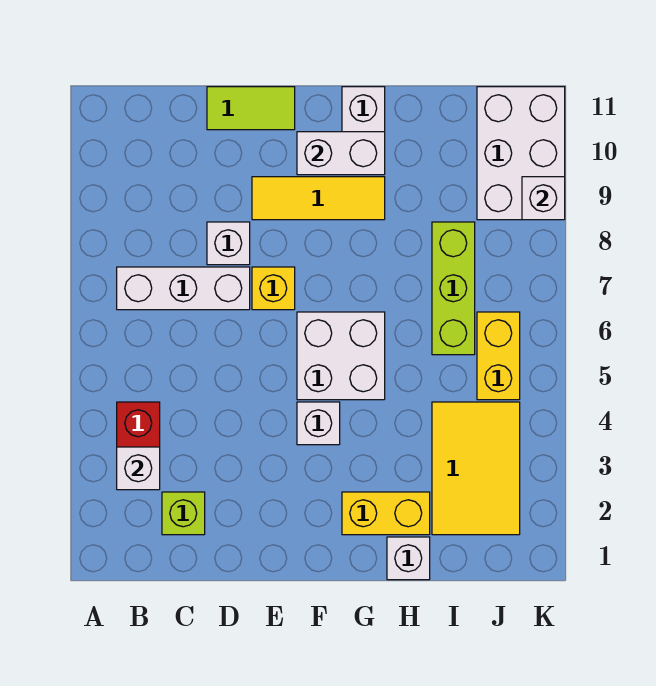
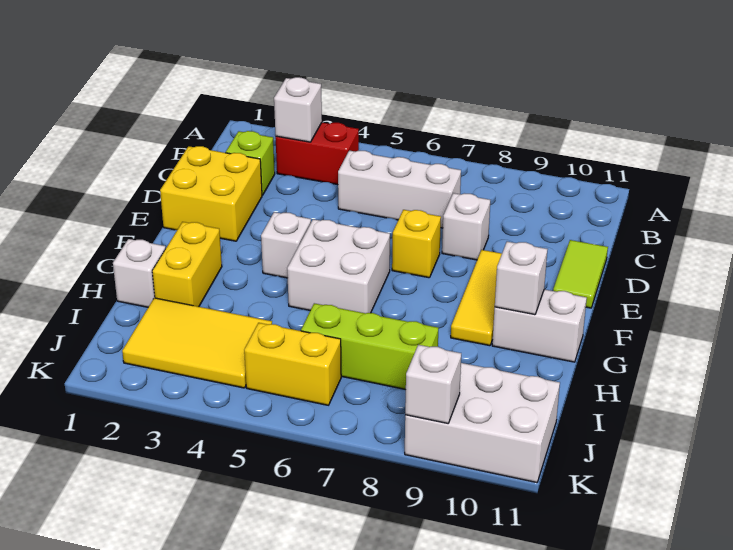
white brick B7:D7 level 1 -> white brick C5:C7 level 1
none -> yellow brick D1:E2 level 1
white brick F10:G10 level 2 -> white brick G10 level 2

